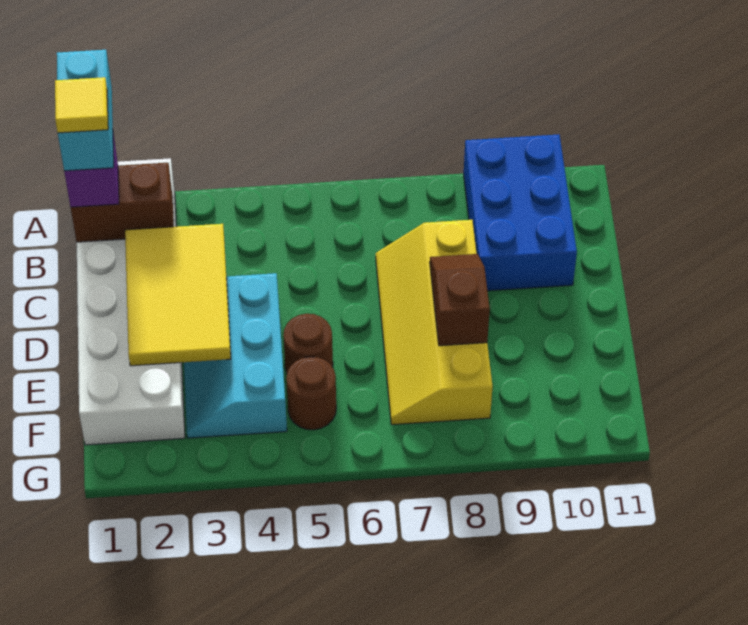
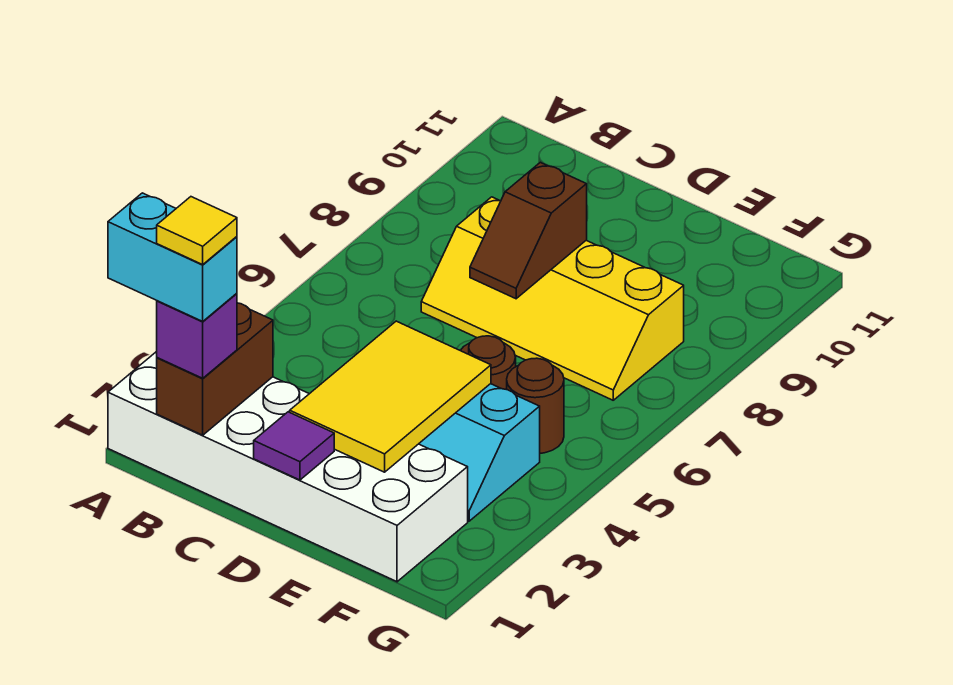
blue brick A9:C10 level 1 -> none
yellow tile C2:E3 level 2 -> yellow tile D2:E4 level 2
none -> purple tile D1 level 2
brown slope D8:E8 level 2 top E -> brown slope D7:D8 level 2 top 8

